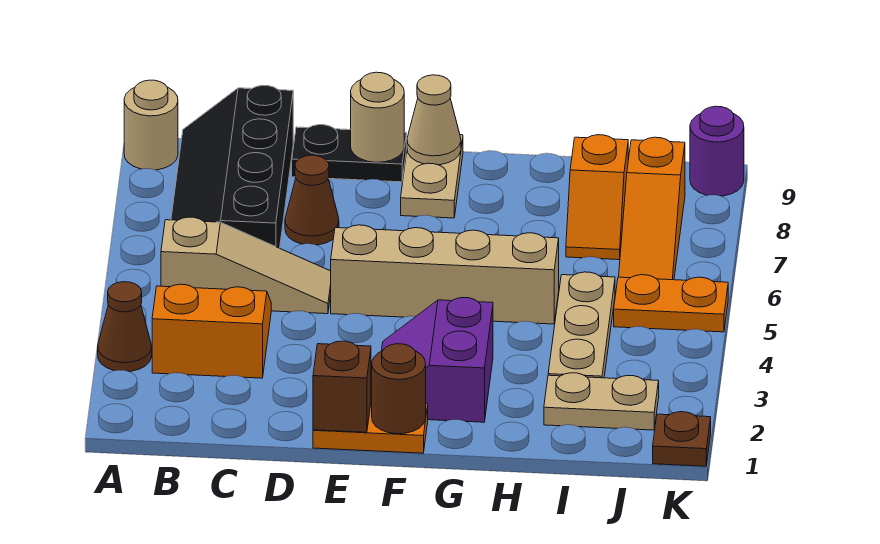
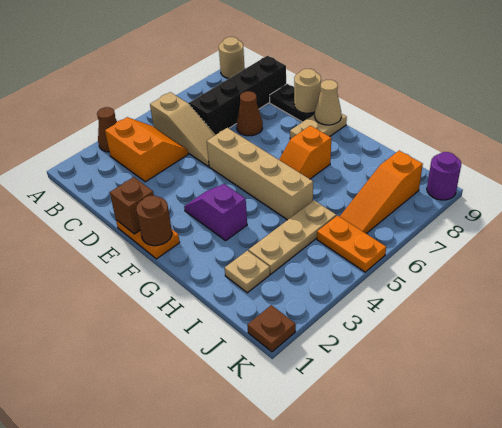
purple slope F2:G3 level 1 top G -> purple slope F3:G3 level 1 top G
tan plate I2:J2 level 1 -> tan plate I2 level 1
orange slope I7:I8 level 1 top 8 -> orange slope G6:G7 level 1 top 7

